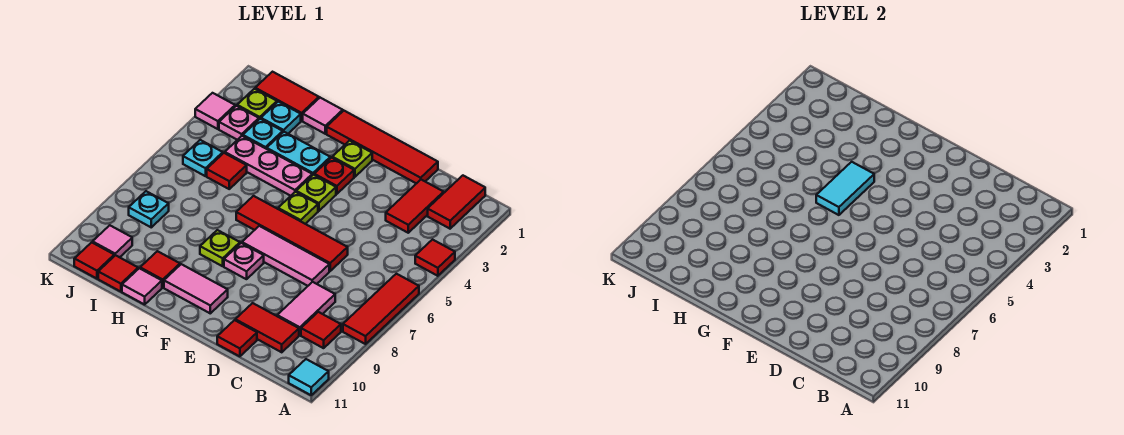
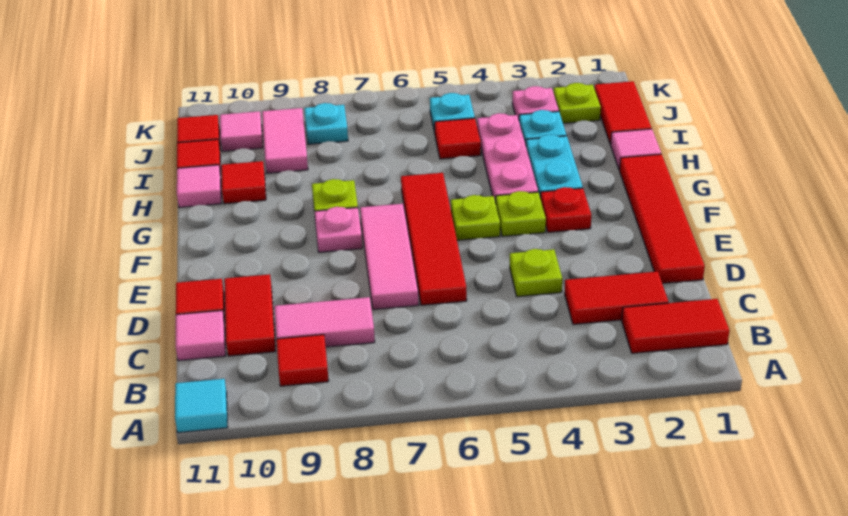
red tile A4 level 1 -> none
red tile A6:A8 level 1 -> none
lime plate F2 level 1 -> lime plate D4 level 1
pink tile F10:G10 level 1 -> pink tile I9:J9 level 1
cyan tile G4:G5 level 2 -> none
cyan plate I2 level 1 -> none
pink tile K3 level 1 -> pink tile C11 level 1

